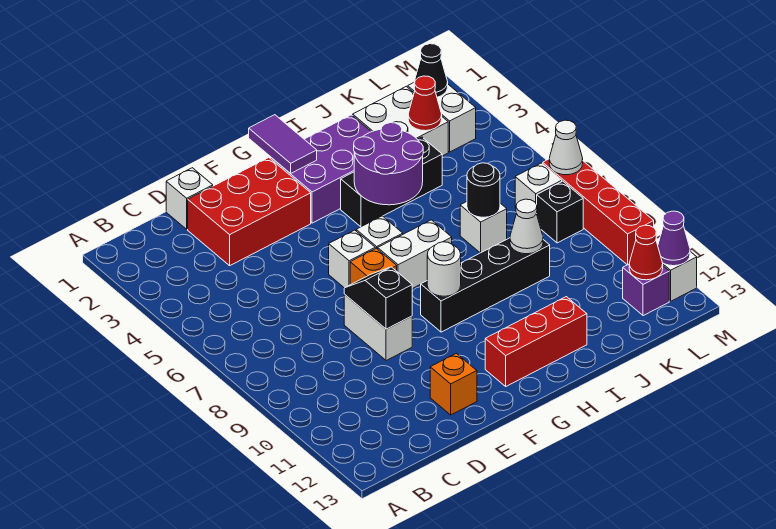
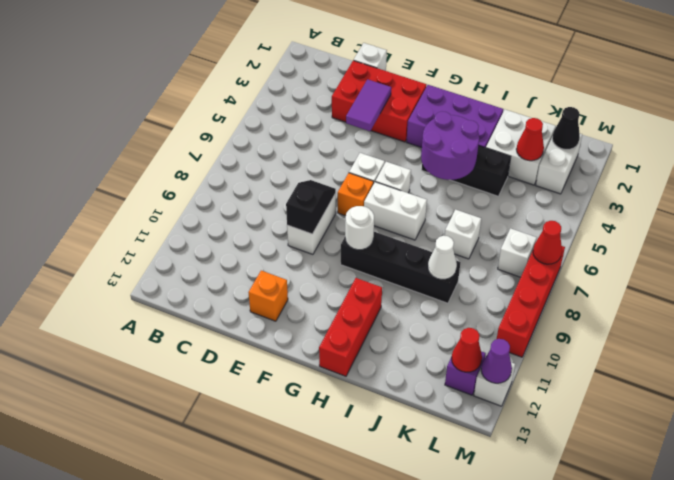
purple tile G1:G2 level 2 -> purple tile E3:E4 level 2
red brick G12:I12 level 1 -> red brick H11:H13 level 1
black round brick J7 level 2 -> none
black brick L8 level 1 -> none
white cone M7 level 2 -> red cone M7 level 2

